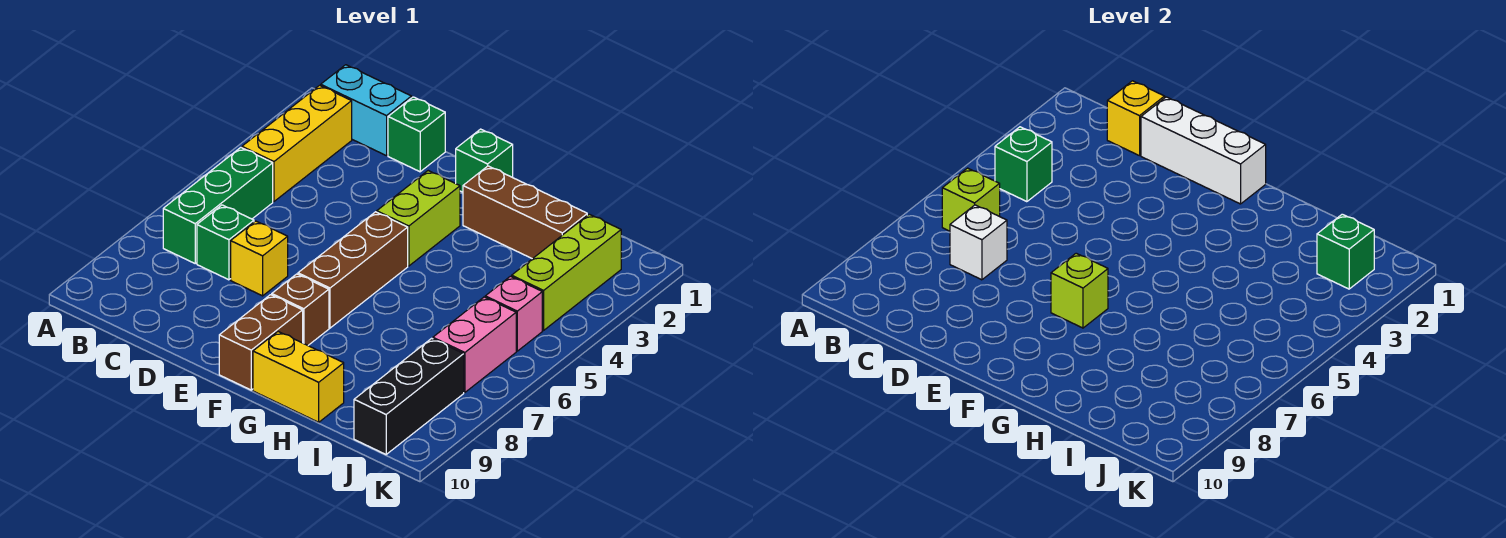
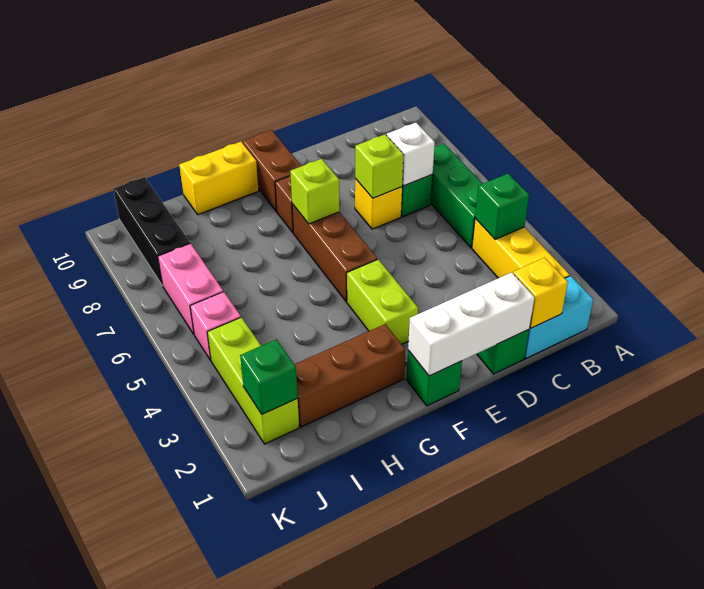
lime brick B6 level 2 -> lime brick D7 level 2

